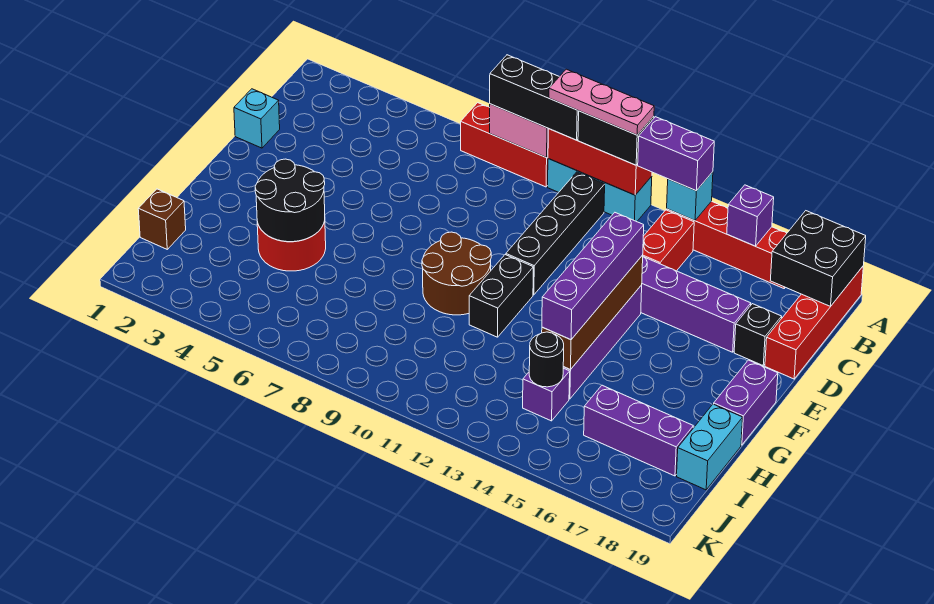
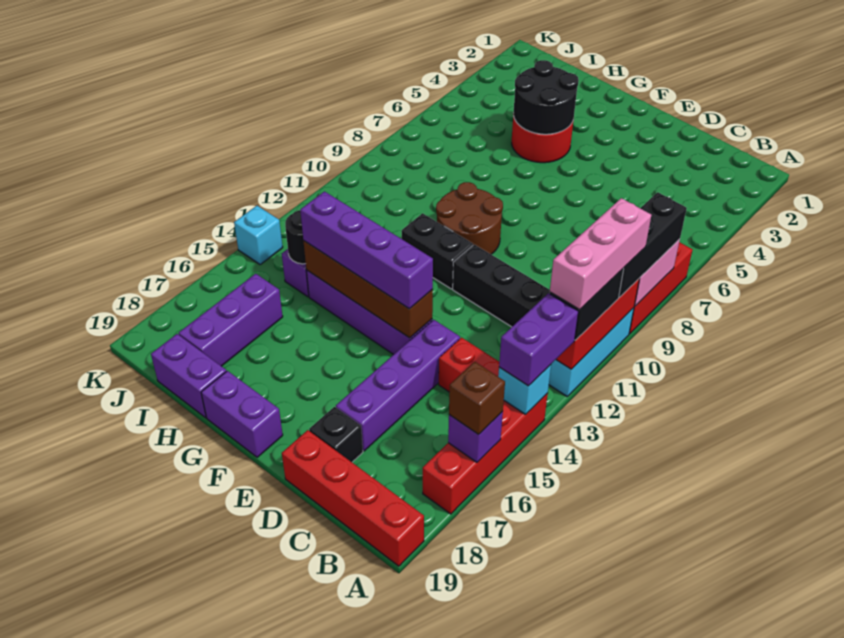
pink plate A10:A12 level 4 -> pink brick A10:A12 level 4
black brick A18:B19 level 2 -> none
cyan brick D1 level 1 -> cyan brick K14 level 1
cyan brick H19:I19 level 1 -> purple brick H19:I19 level 1
brown brick I1 level 1 -> brown brick A16 level 3

